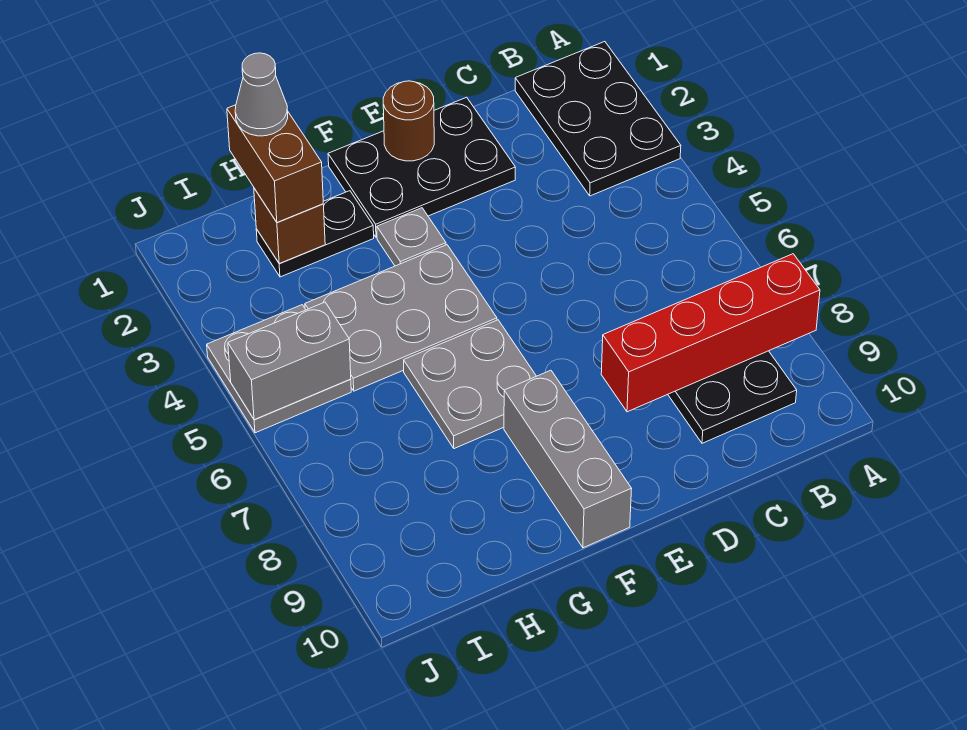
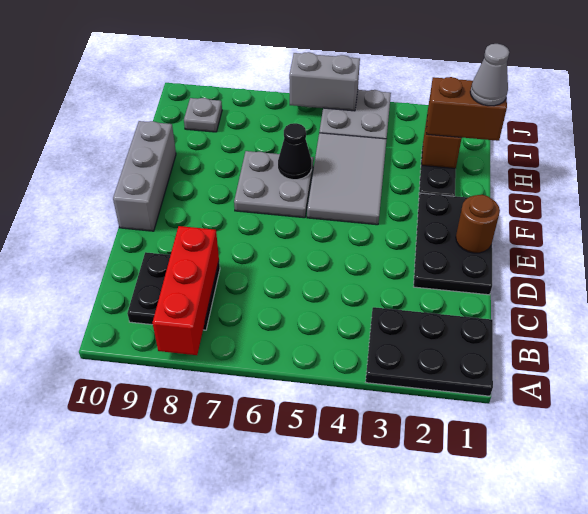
red brick A8:D8 level 2 -> red brick A8:C8 level 2
grey plate F3 level 1 -> grey plate I9 level 1
grey plate F4:H5 level 1 -> grey tile F4:H5 level 1
grey brick F8:F10 level 1 -> grey brick E10:G10 level 1
none -> black cone G6 level 2
grey brick I5:J5 level 2 -> grey brick J5:J6 level 2

